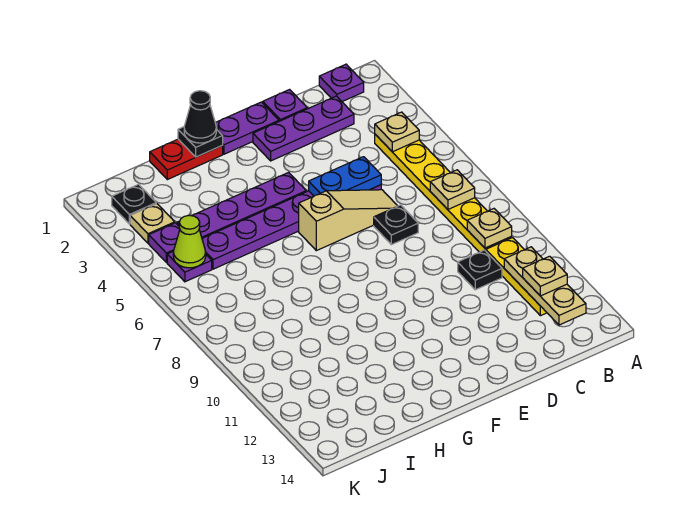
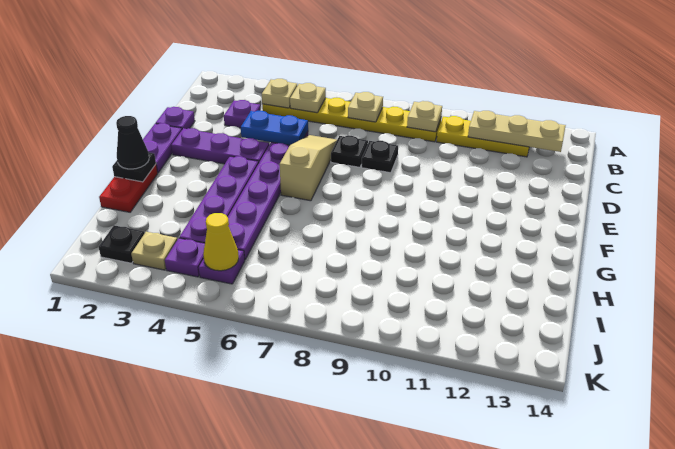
purple plate B1 level 1 -> purple plate C3 level 1
tan plate B12 level 3 -> tan plate B5 level 2
purple plate C2:E2 level 1 -> purple plate E2:E4 level 1
black plate C10 level 1 -> black plate D8 level 1
blue plate D5:E5 level 2 -> blue plate D4:D5 level 2
lime cone J5 level 2 -> yellow cone J5 level 2

